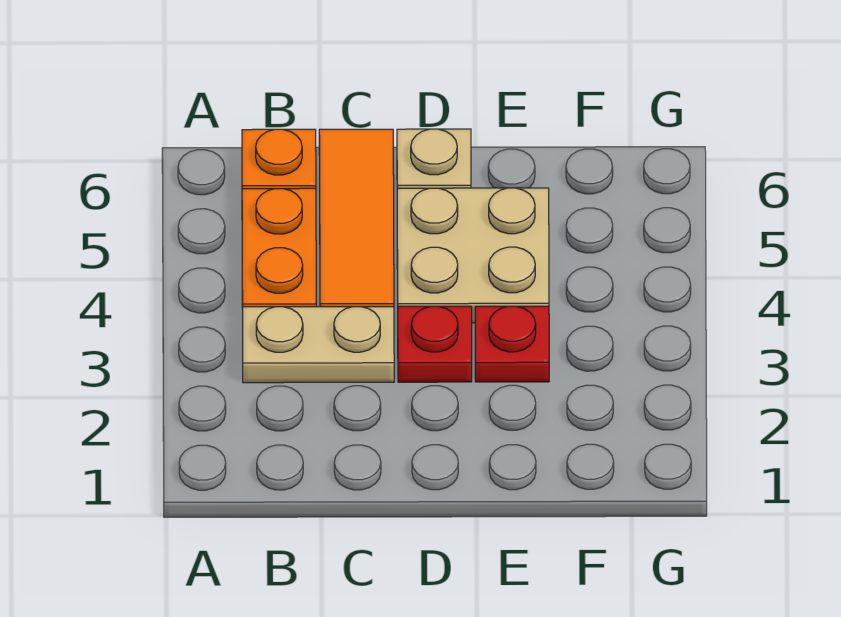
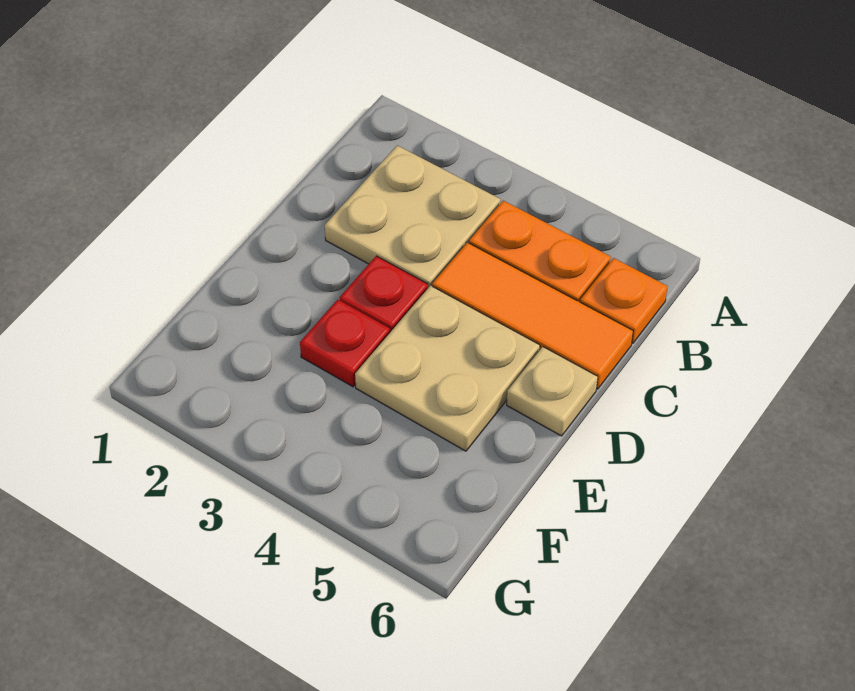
tan plate B3:C3 level 1 -> tan plate B2:C3 level 1

